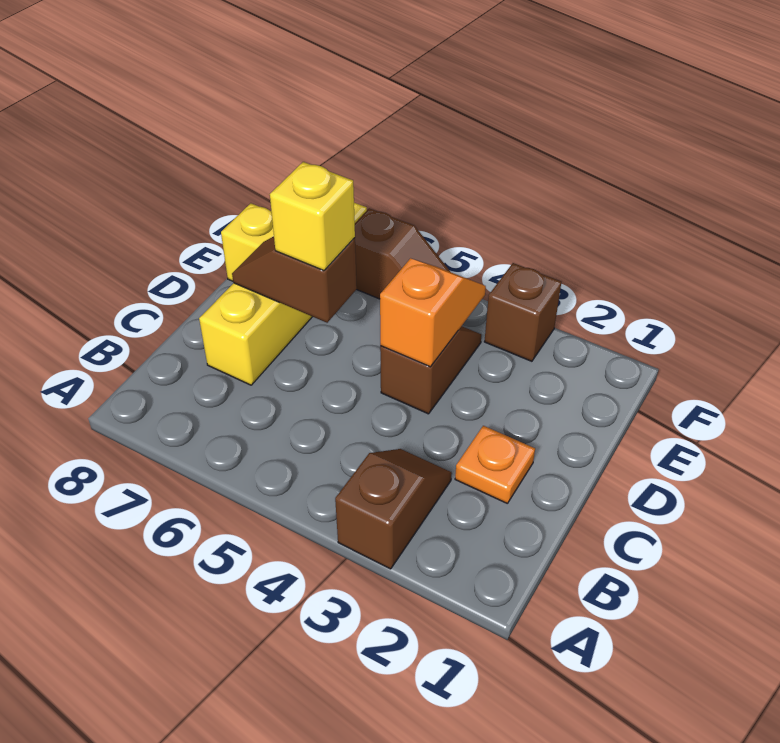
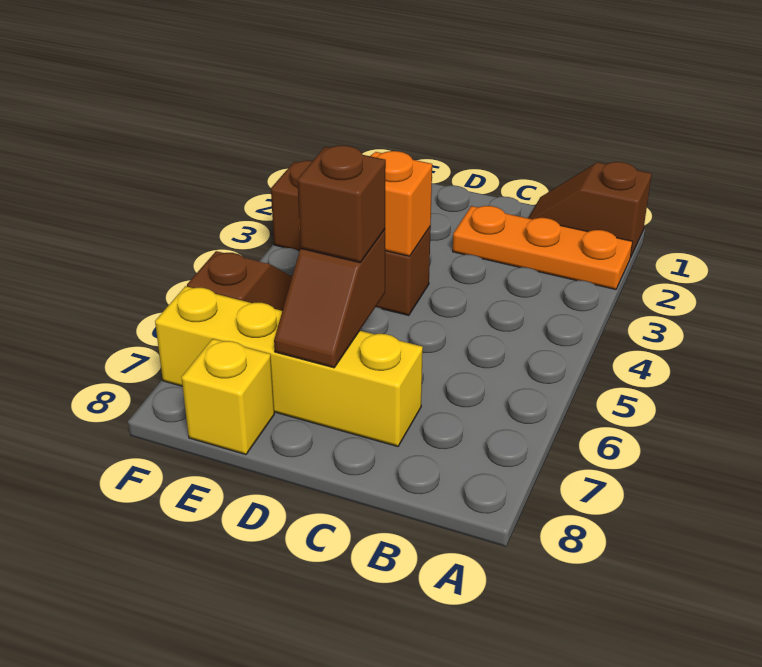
brown slope A3:B3 level 1 top A -> brown slope A1:B1 level 1 top A
orange plate C2 level 1 -> orange plate A2:C2 level 1
yellow brick D6 level 3 -> brown brick D6 level 3

